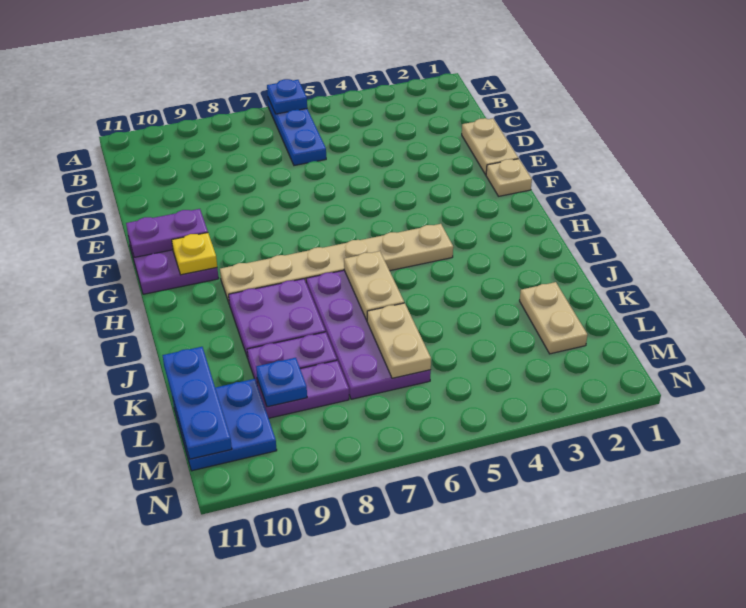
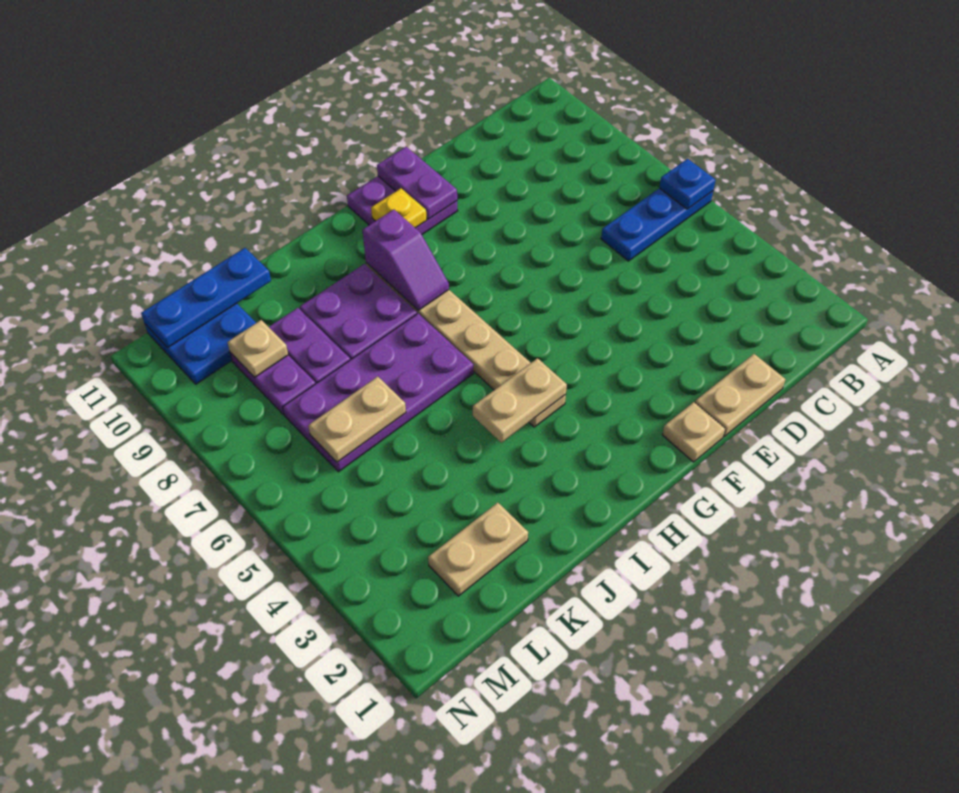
none -> purple slope H8:H9 level 2 top 9
tan plate I6:J6 level 2 -> tan plate H4:I4 level 2
blue plate L9 level 2 -> tan plate L9 level 2

